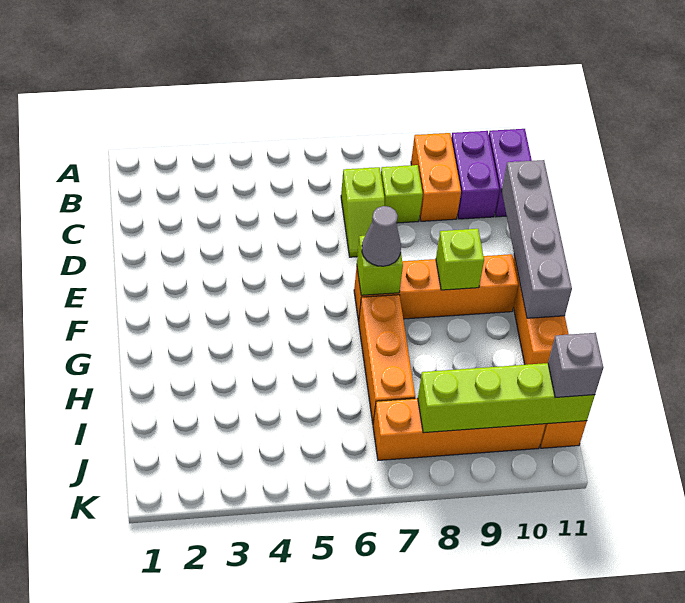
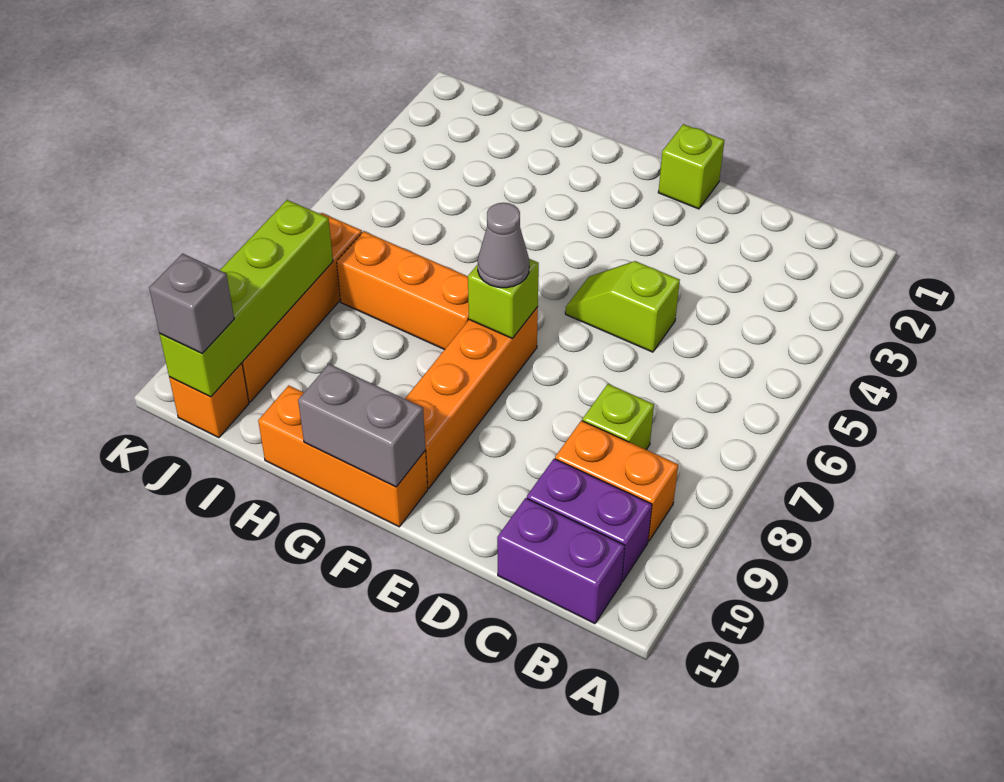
lime slope C7:D7 level 1 top C -> lime slope D5:E5 level 1 top D
grey brick D11:G11 level 2 -> grey brick F11:G11 level 2
lime brick F9 level 2 -> lime brick E1 level 1

